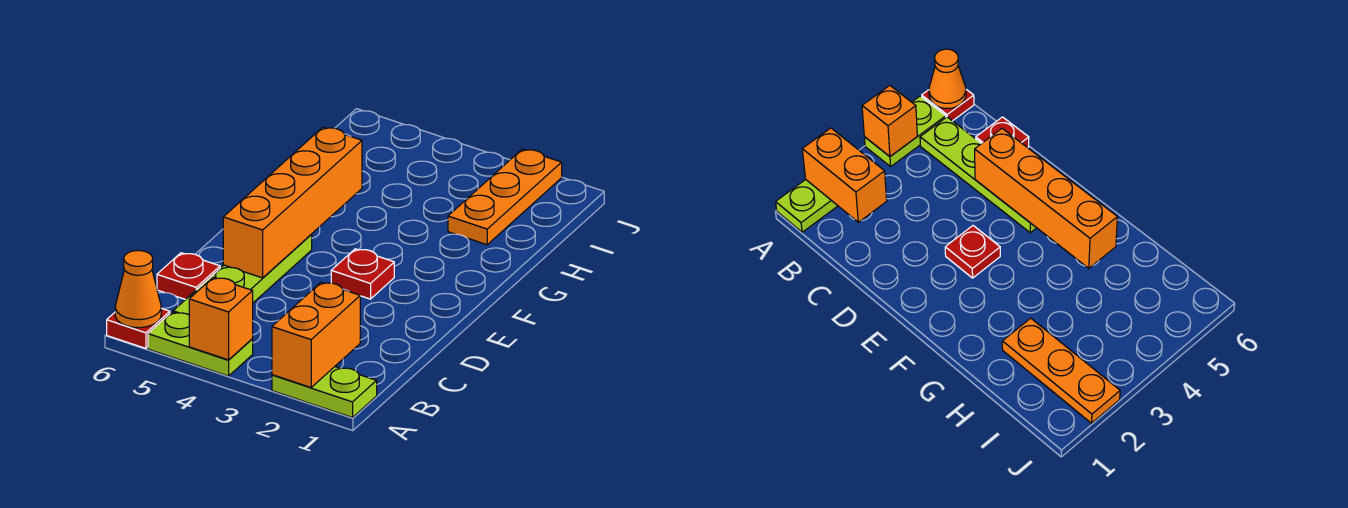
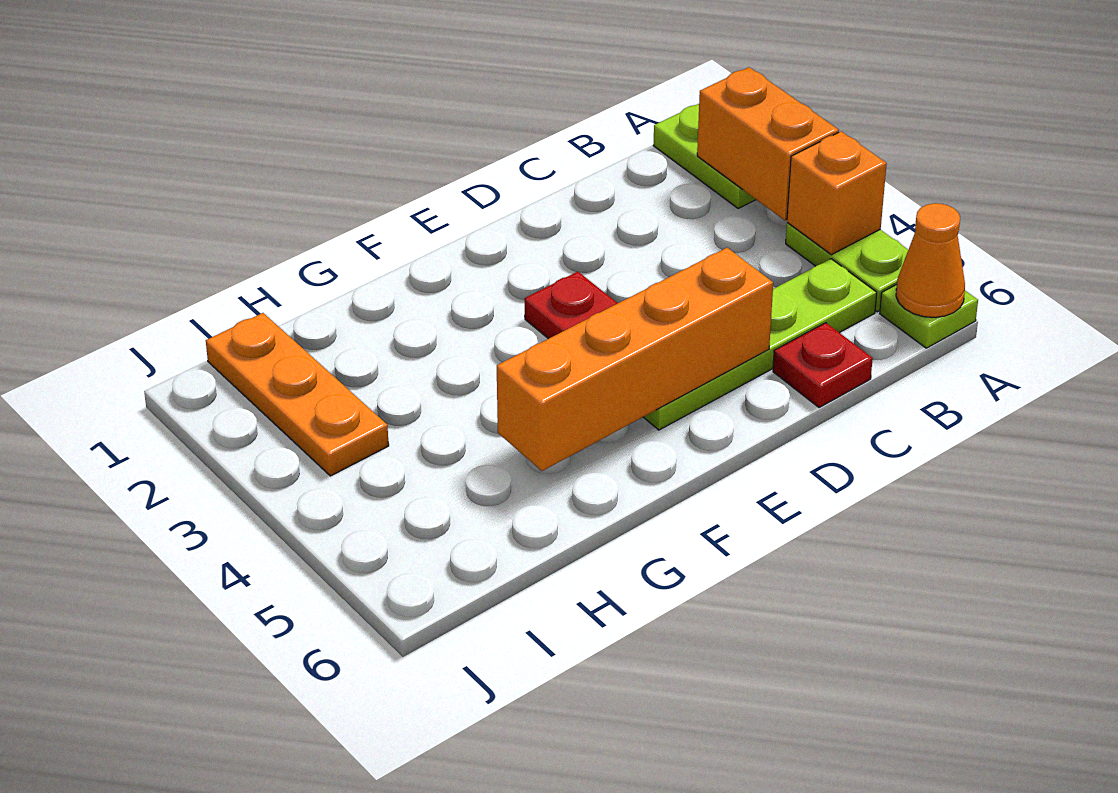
orange brick A2:B2 level 2 -> orange brick A2:A3 level 2
red plate A6 level 1 -> lime plate A6 level 1
orange plate H2:J2 level 1 -> orange plate I1:I3 level 1

